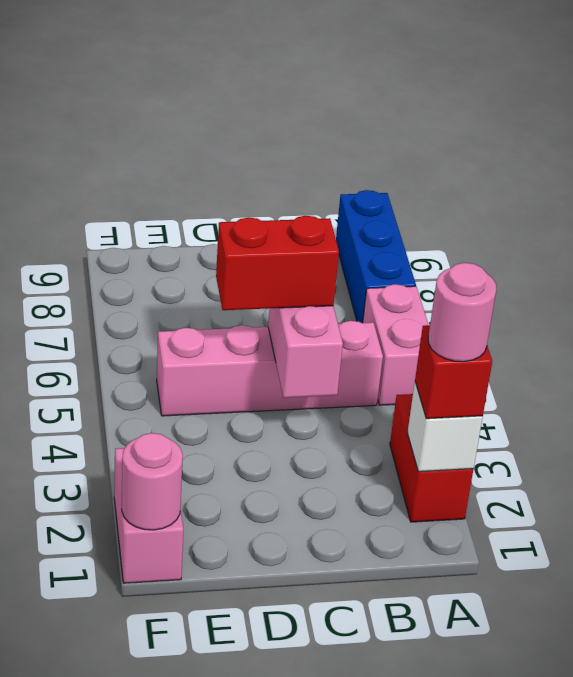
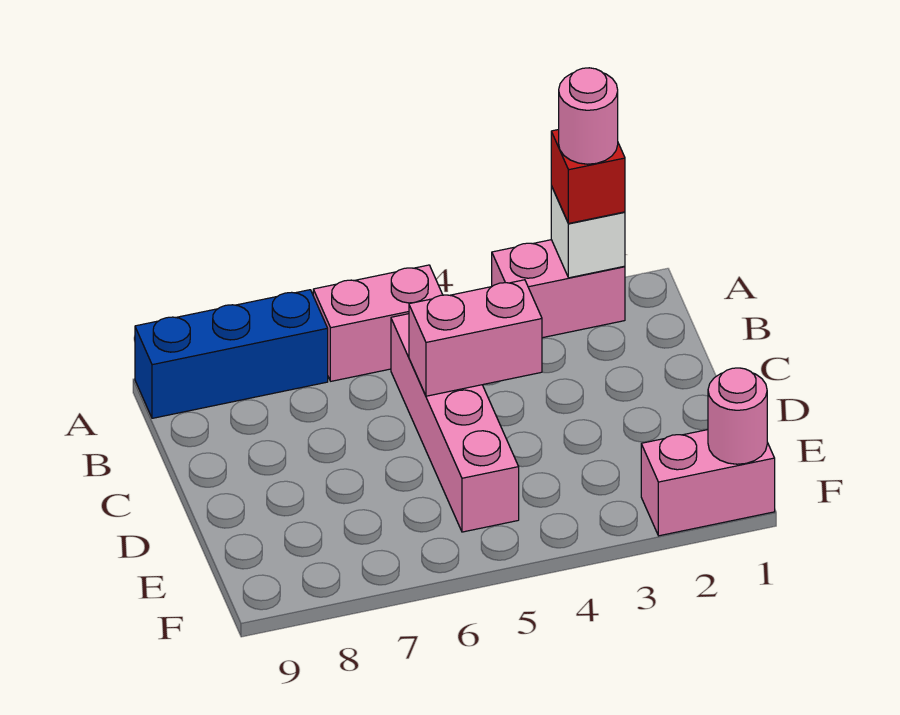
red brick A2:A3 level 1 -> pink brick A2:A3 level 1
red brick C5:D5 level 3 -> none

